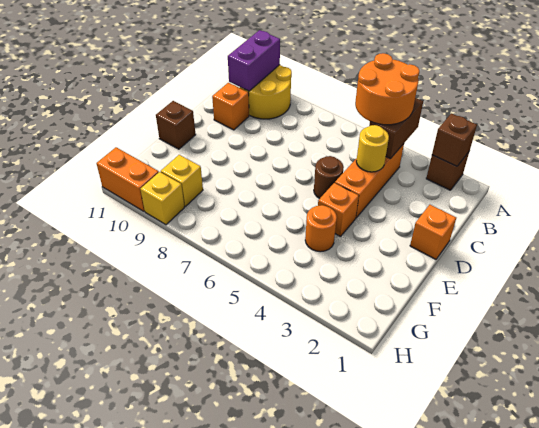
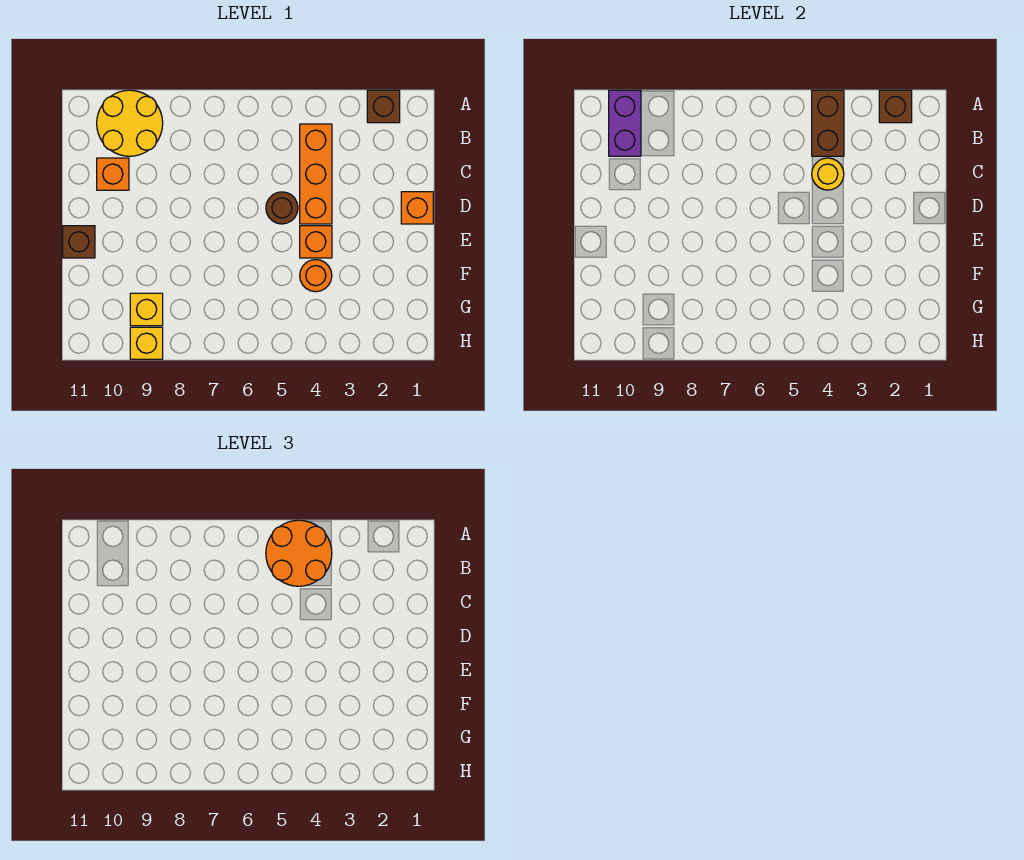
orange brick H10:H11 level 1 -> none

